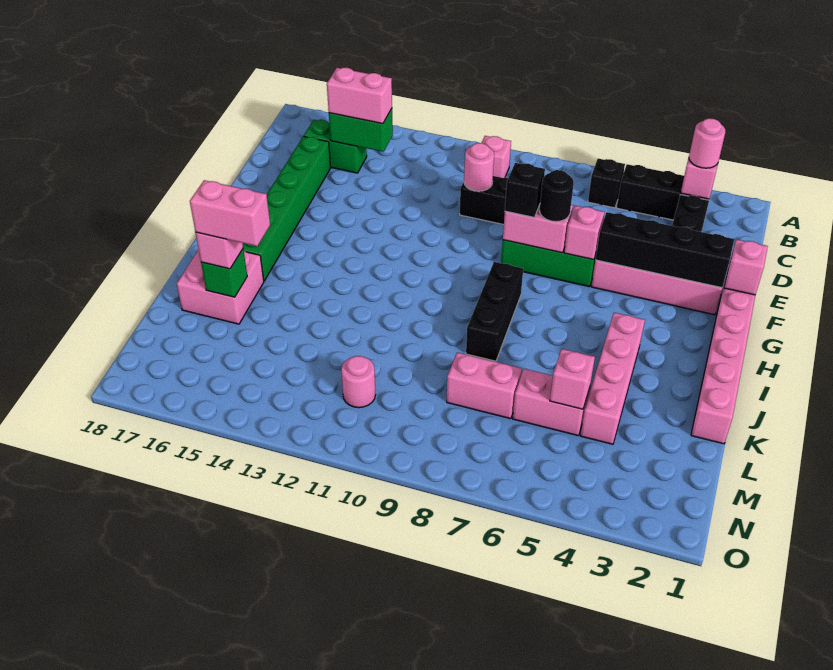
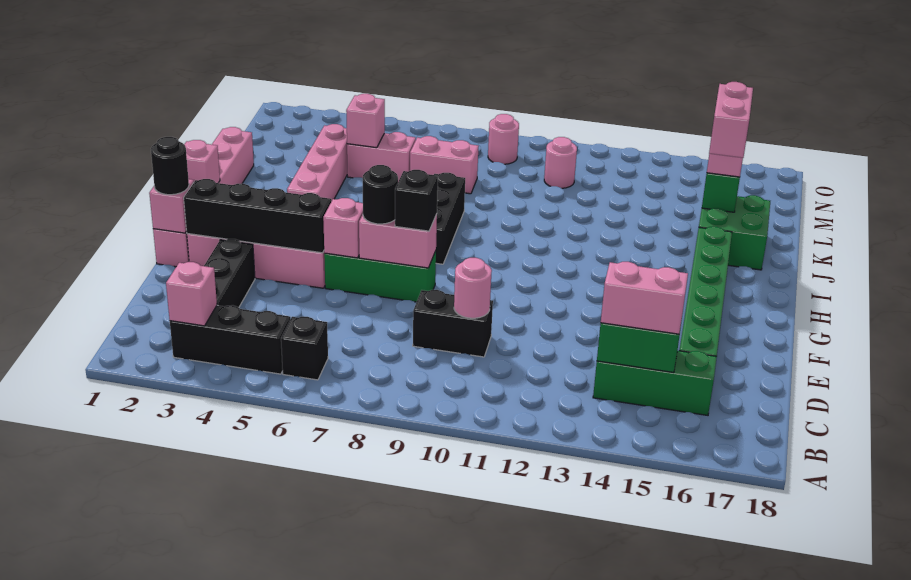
pink round brick B3 level 3 -> pink round brick N9 level 1
pink brick B10 level 1 -> pink brick H1 level 2
green brick C15:C16 level 1 -> green brick C14:C16 level 1
none -> black round brick F1 level 3
pink brick J16:K17 level 1 -> green brick J16:K17 level 1
pink brick K15:K16 level 4 -> pink brick J16:K16 level 4

